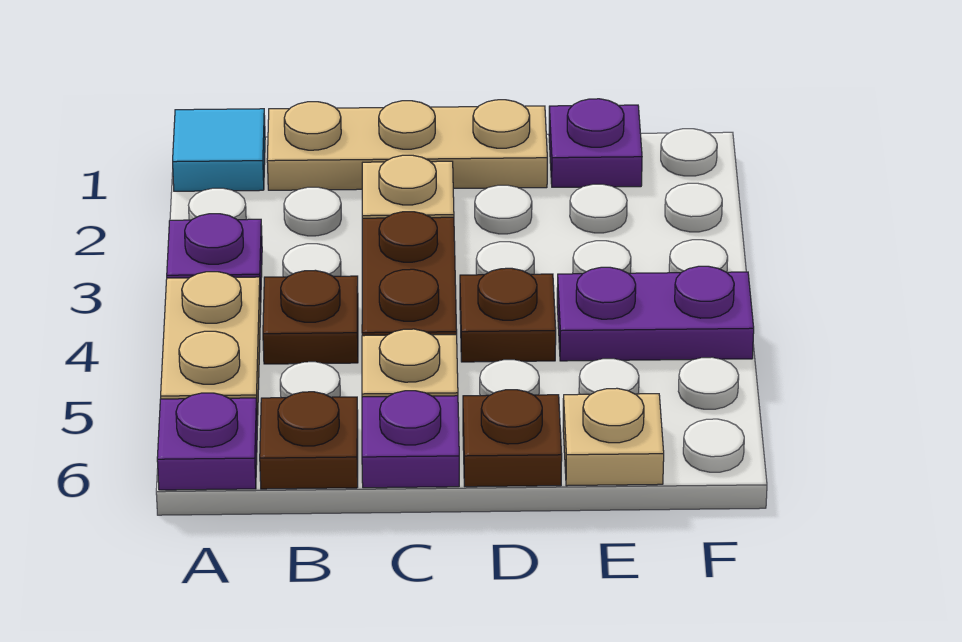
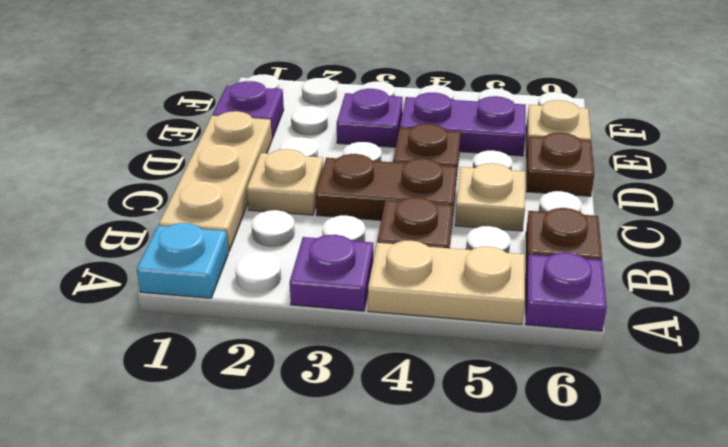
cyan tile A1 level 1 -> cyan plate A1 level 1
purple plate C6 level 1 -> purple plate E3 level 1
purple plate E4:F4 level 1 -> purple plate E4:E5 level 1

